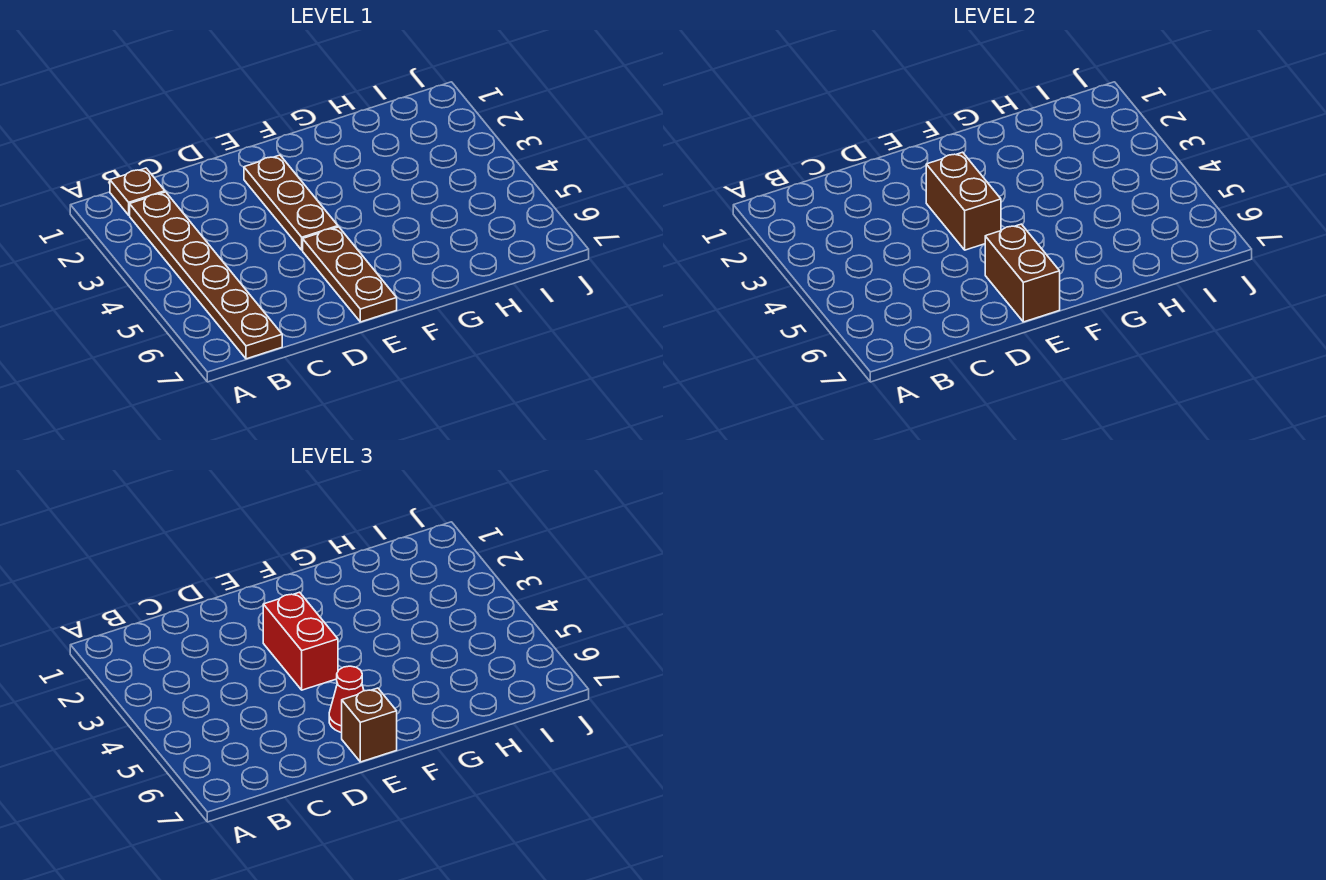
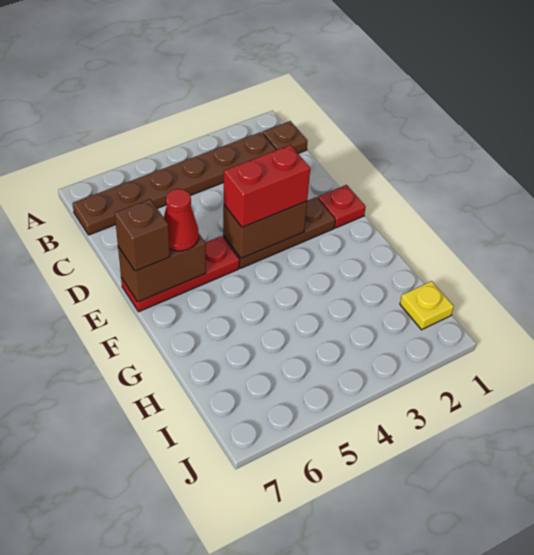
none -> red plate E1 level 1
brown plate E5:E7 level 1 -> red plate E5:E7 level 1
none -> yellow plate I1 level 1

